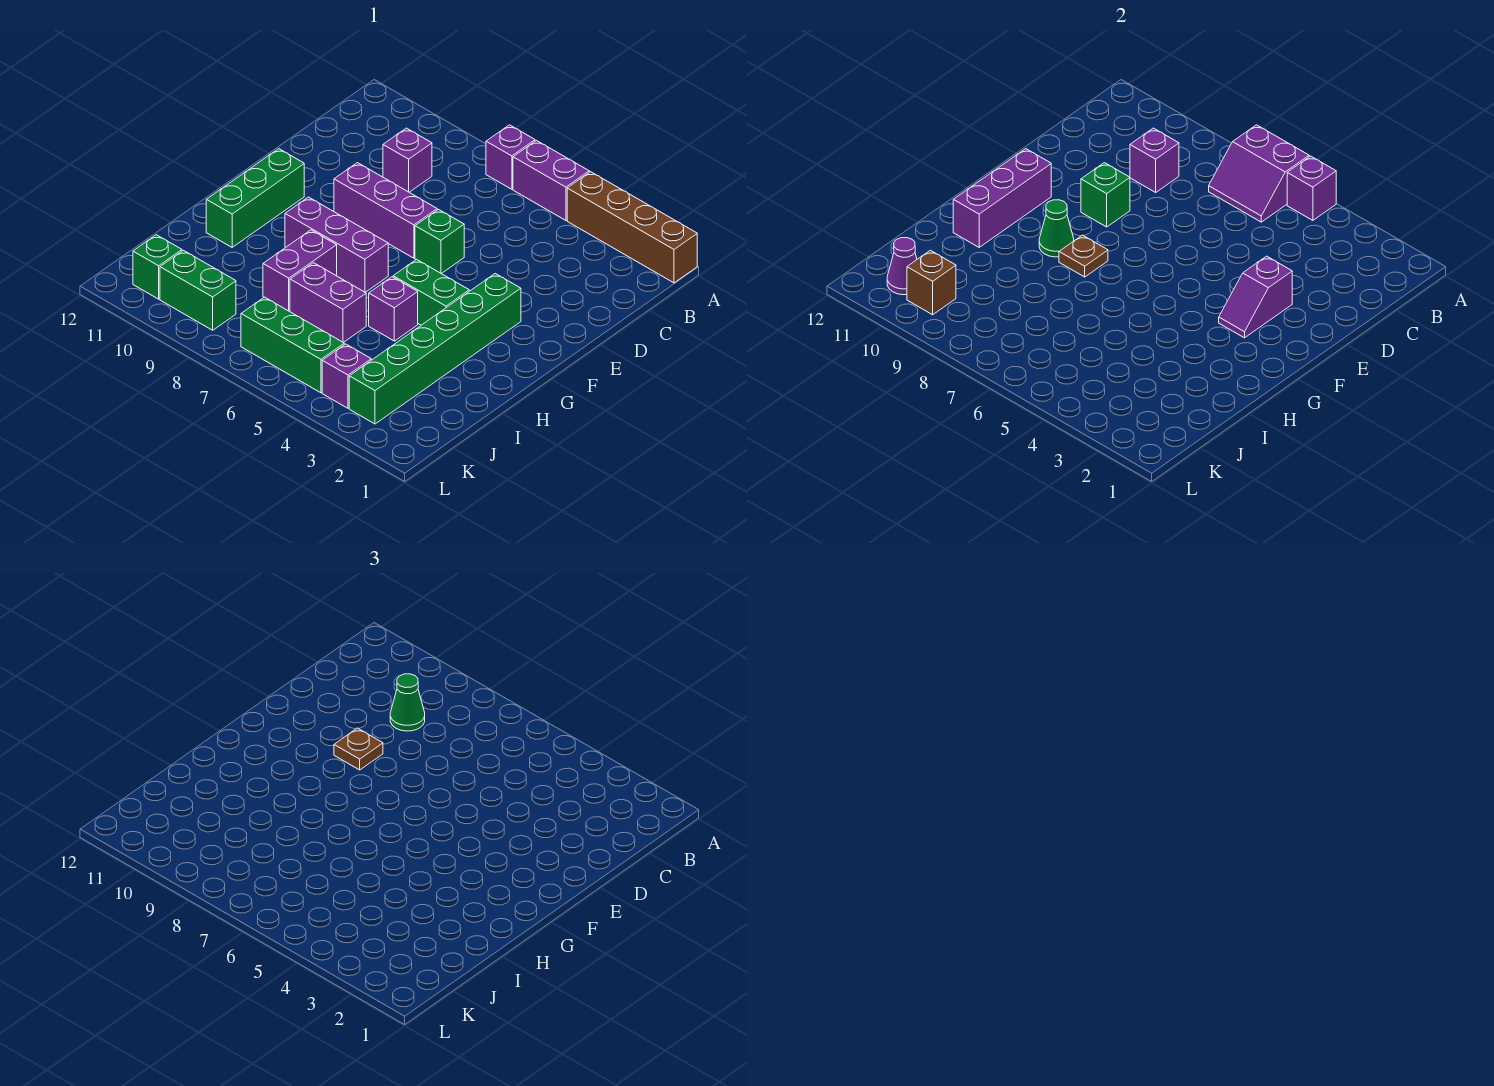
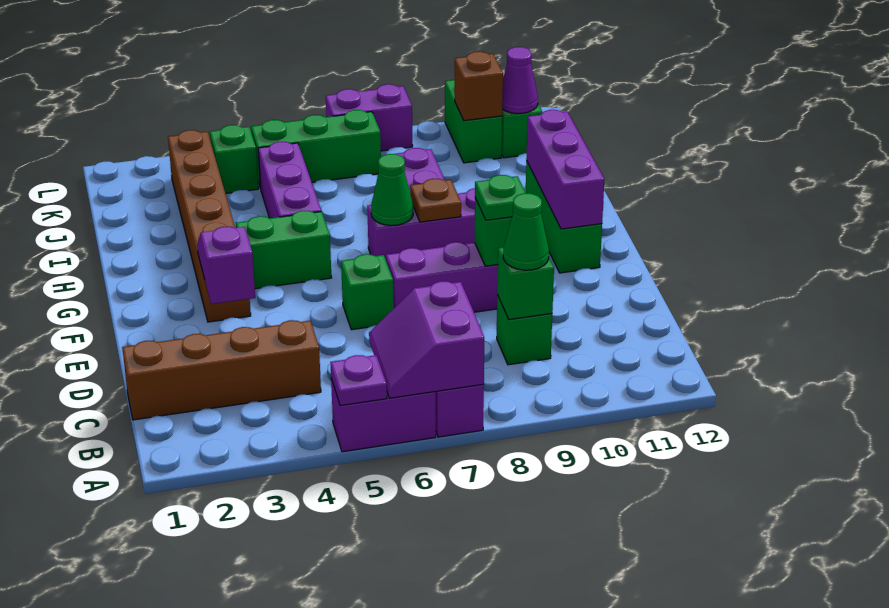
brown brick A1:A4 level 1 -> brown brick C1:C4 level 1
purple brick A5 level 2 -> purple plate A5 level 2
purple slope A6:B7 level 2 top A -> purple slope A6:B7 level 2 top 7
purple brick C9 level 1 -> green brick C9 level 1
purple brick C9 level 2 -> green brick C9 level 2
brown plate E9 level 3 -> green plate E9 level 3
green brick F3:K3 level 1 -> brown brick F3:K3 level 1
green cone G9 level 2 -> green cone G7 level 2
purple brick H5 level 1 -> purple brick H5:J5 level 1
purple brick I6:I7 level 1 -> purple brick L7:L8 level 1
purple brick K4 level 1 -> green brick K4 level 1
green brick K9:K10 level 1 -> green brick K10:L10 level 1

